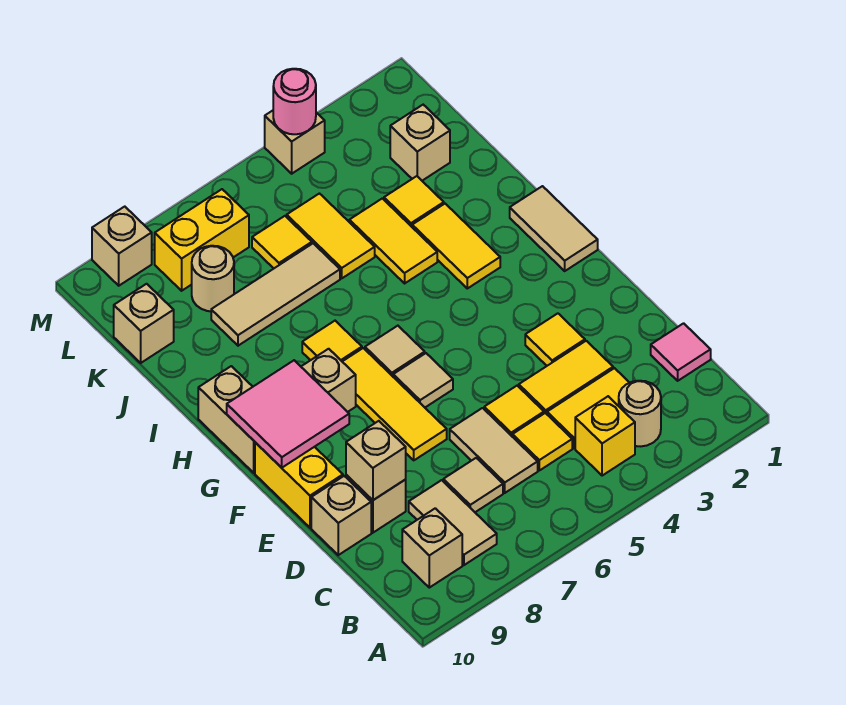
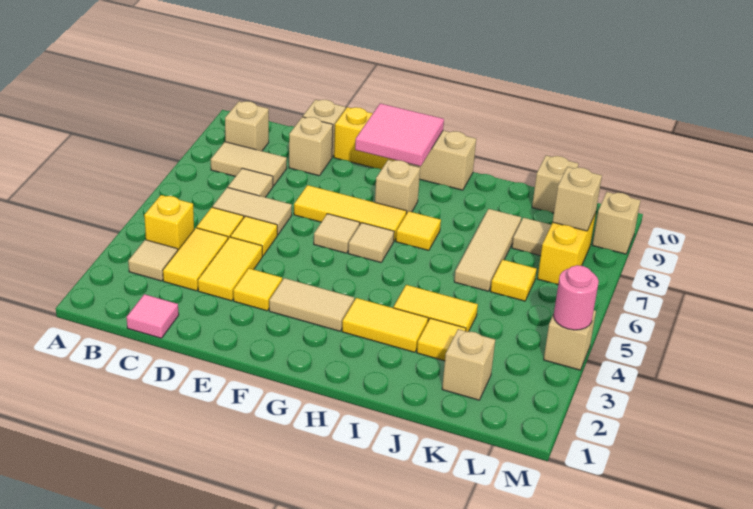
tan round brick B3 level 1 -> tan tile B3 level 1
tan brick D9 level 2 -> tan brick L8 level 2
tan tile G1:H1 level 1 -> tan tile F3:G3 level 1
yellow tile J5:K5 level 1 -> none
tan round brick K8 level 1 -> tan tile K8 level 1

